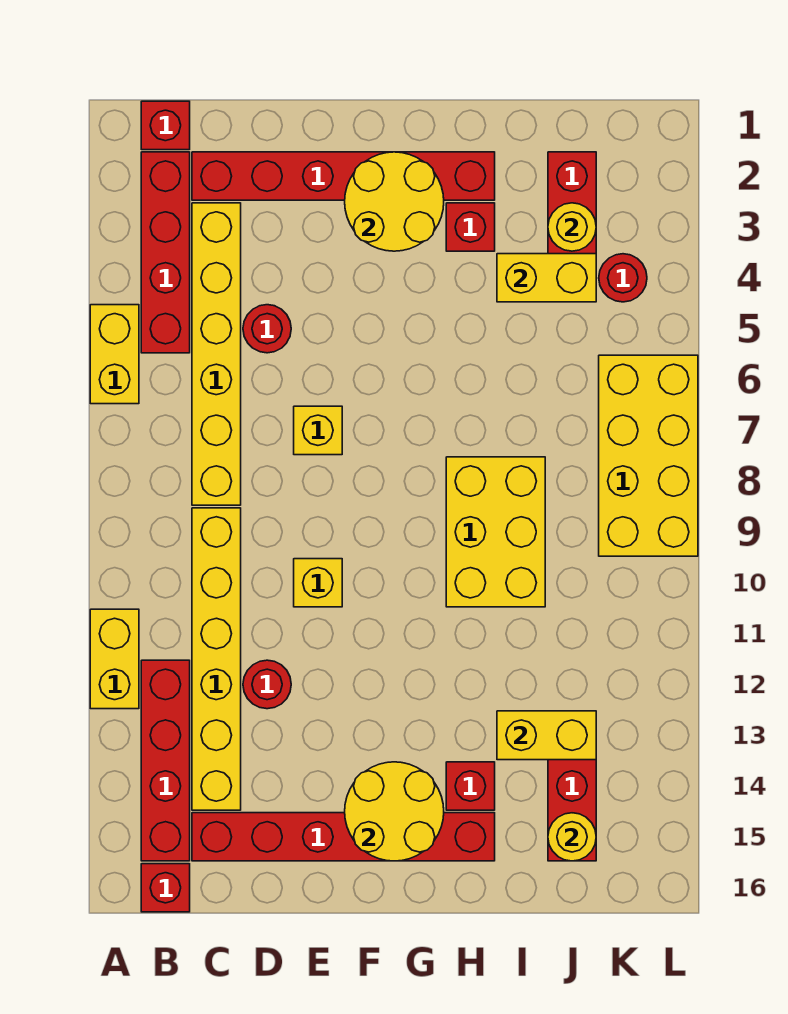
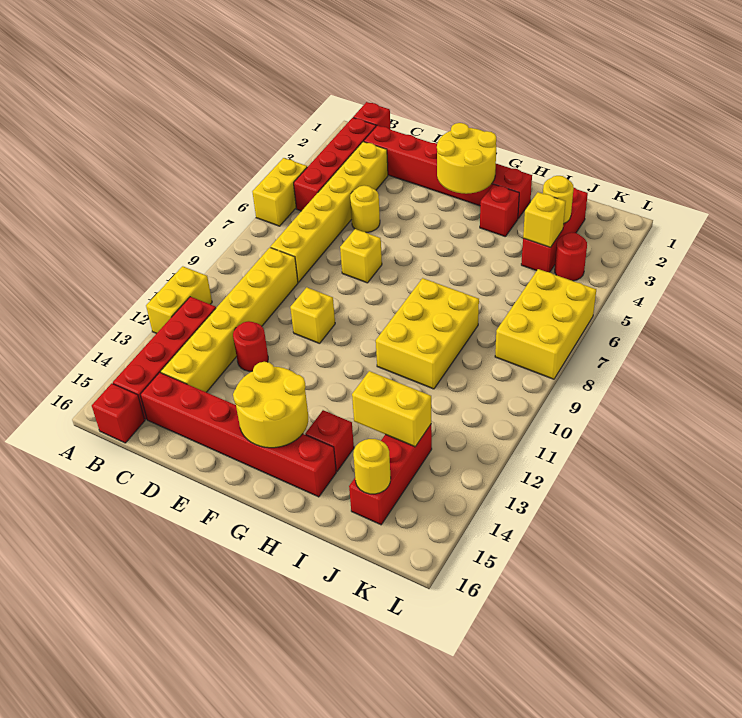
red round brick D5 level 1 -> yellow round brick D5 level 1
yellow brick I4:J4 level 2 -> yellow brick J4 level 2
yellow brick K6:L9 level 1 -> yellow brick K6:L8 level 1

